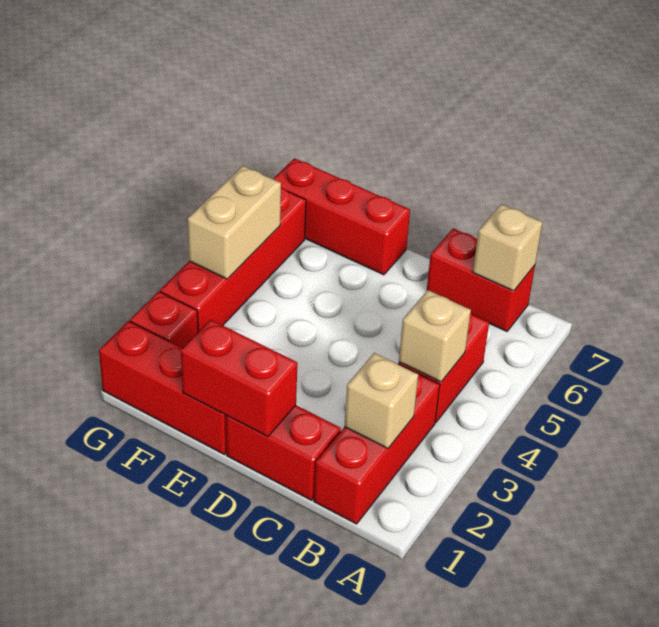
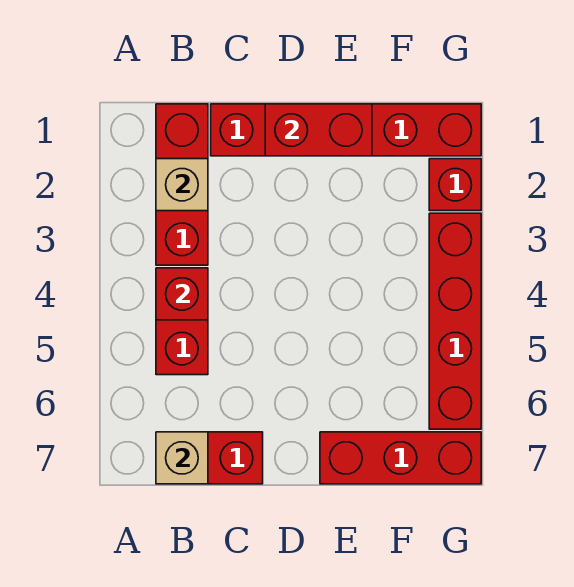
tan brick B4 level 2 -> red brick B4 level 2
tan brick G4:G5 level 2 -> none

